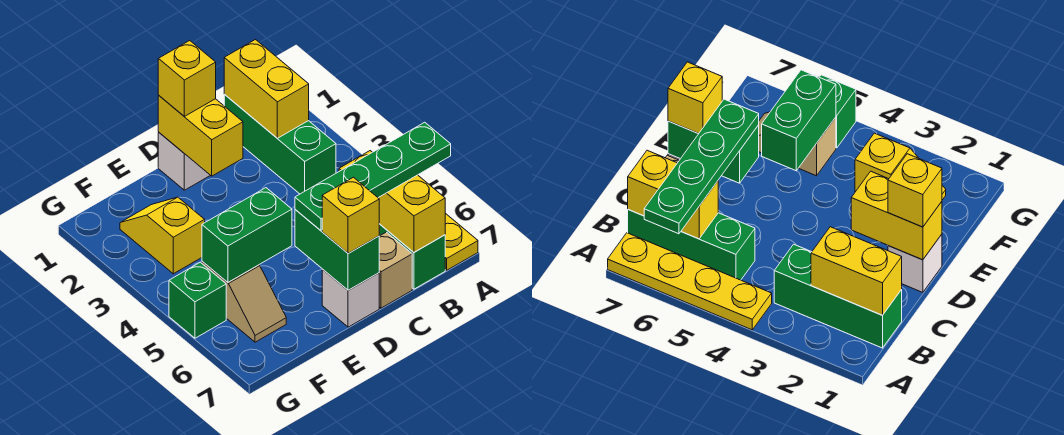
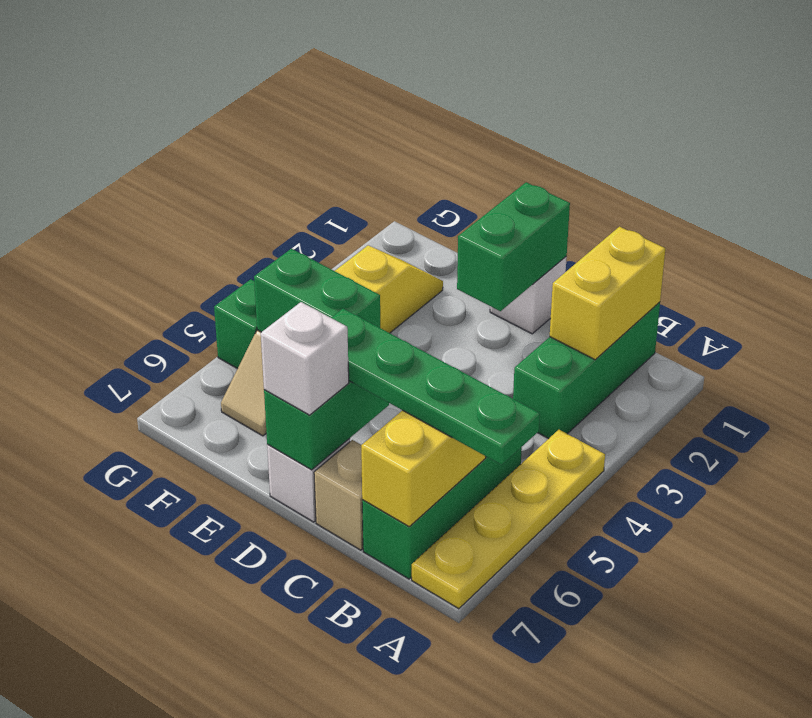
yellow brick D1:D2 level 2 -> green brick D1:D2 level 2
yellow brick D1 level 3 -> none
yellow brick D7 level 3 -> white brick D7 level 3

